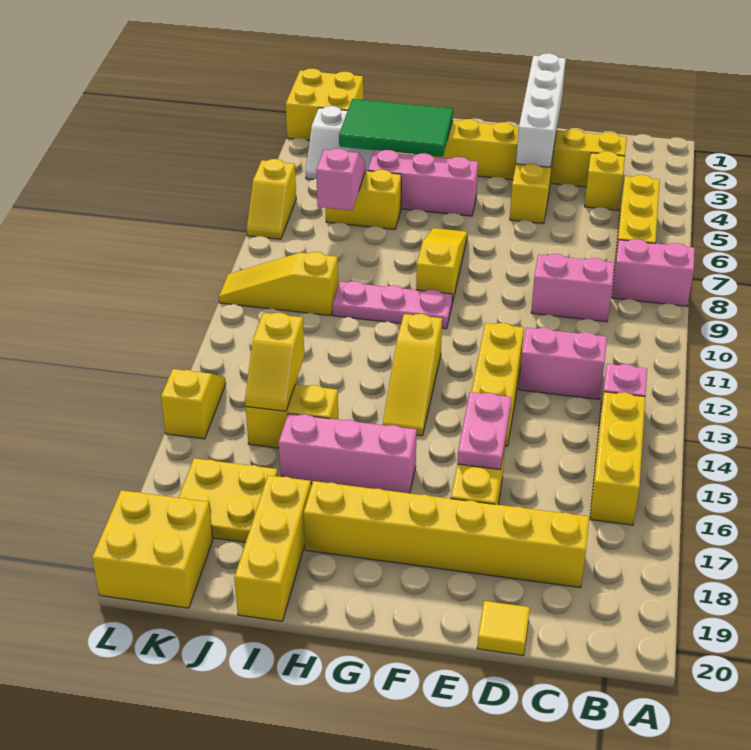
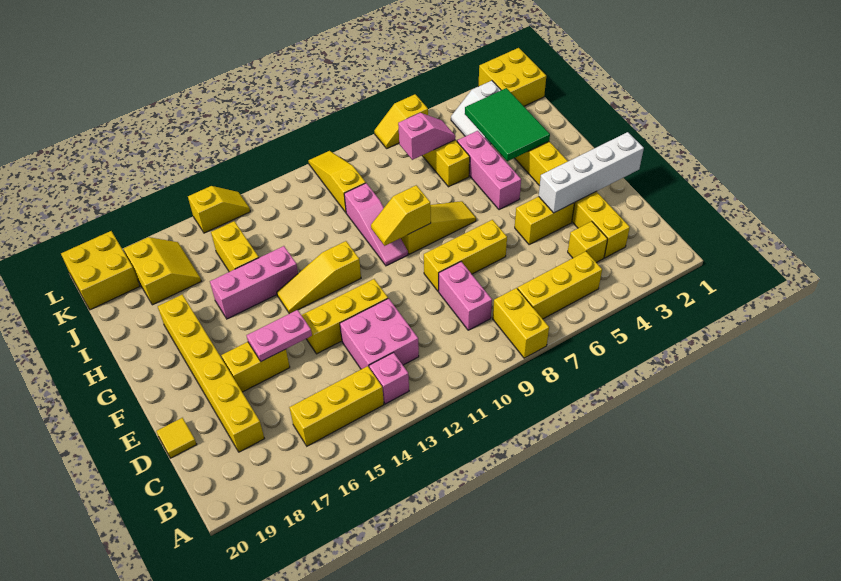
pink brick A8:B8 level 1 -> yellow brick A8:B8 level 1
pink brick C12:D12 level 1 -> pink brick C12:D13 level 1
pink plate G10:I10 level 1 -> pink slope G10:I10 level 1 top I
pink brick G16:I16 level 1 -> pink brick H14:H16 level 1
yellow brick I18:I20 level 1 -> yellow brick E7:E9 level 1
yellow slope J14:J15 level 2 top 14 -> yellow slope G9:G10 level 2 top 9
yellow plate J17:K18 level 1 -> yellow slope J17:K18 level 1 top 18

